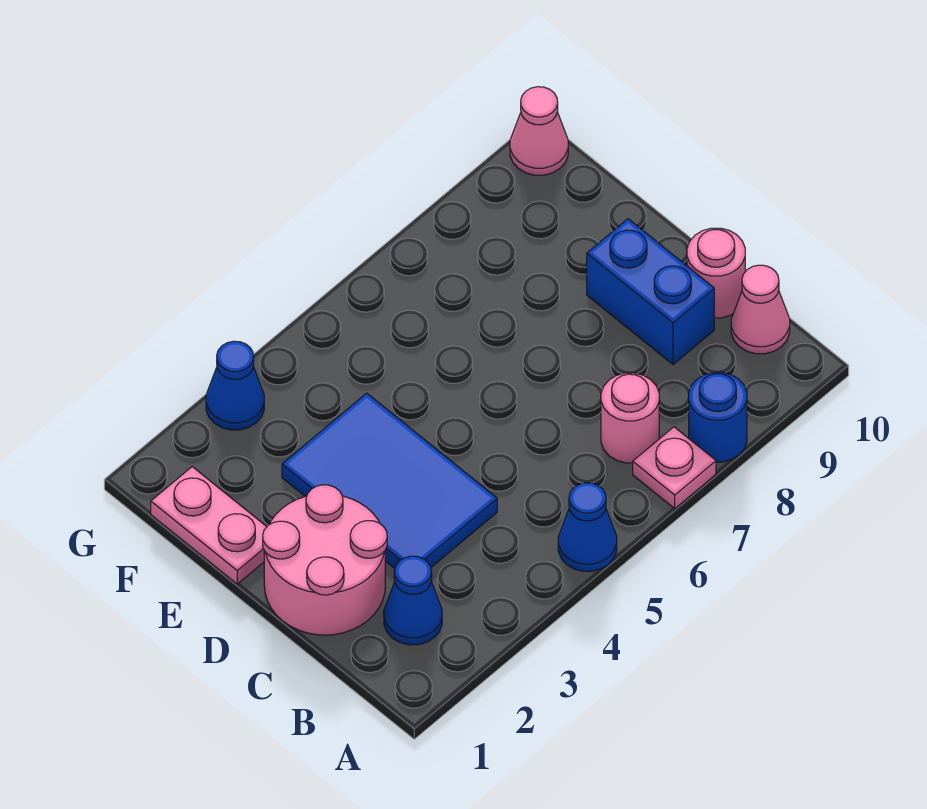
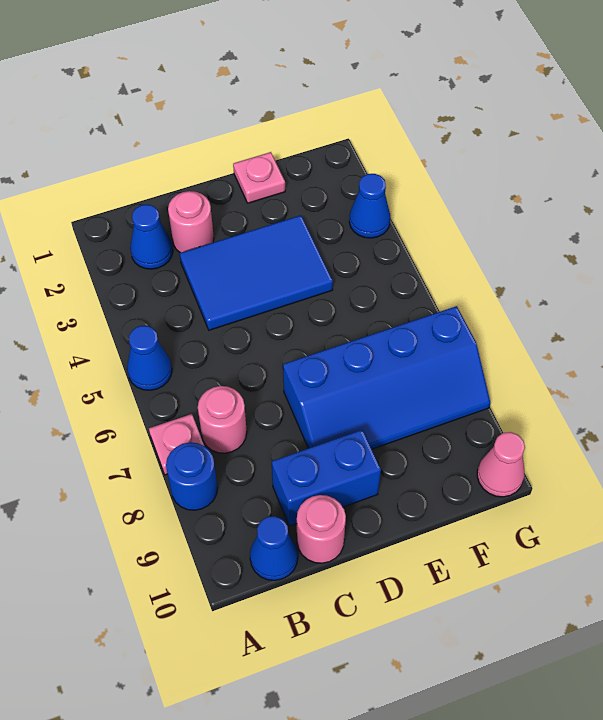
pink cone B10 level 1 -> blue cone B10 level 1
pink round brick C1:D2 level 1 -> pink round brick C2 level 1
none -> blue slope D7:G8 level 1 top 7
pink plate E1:F1 level 1 -> pink plate E1 level 1

